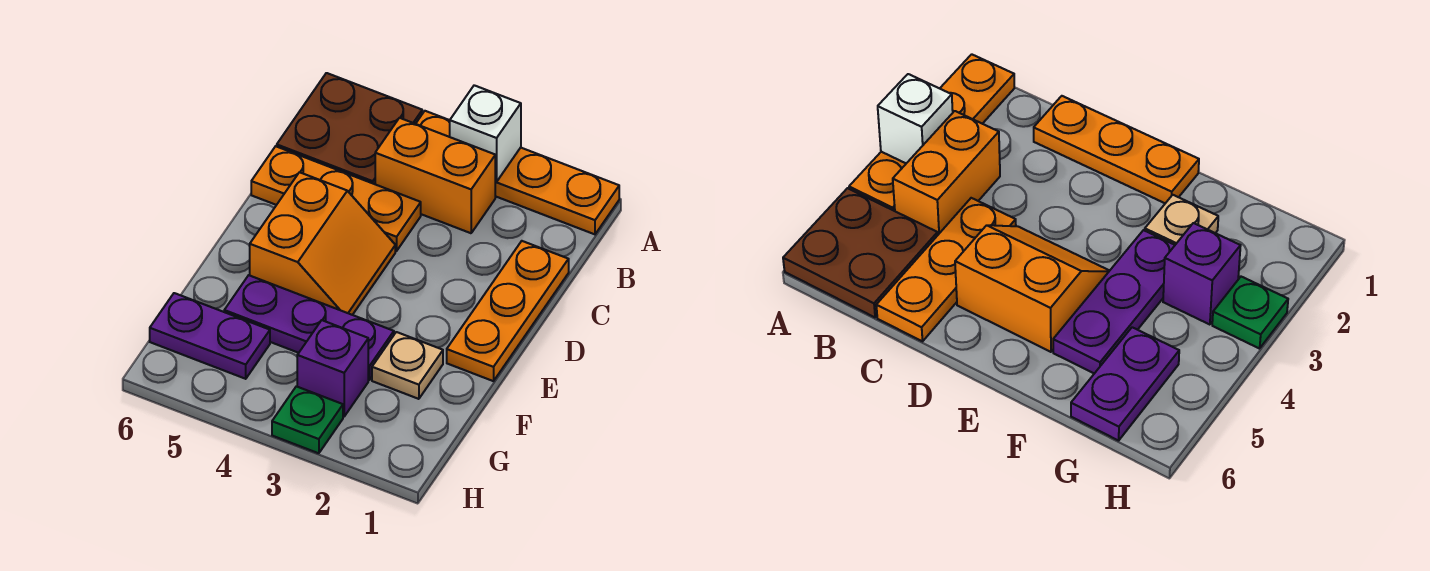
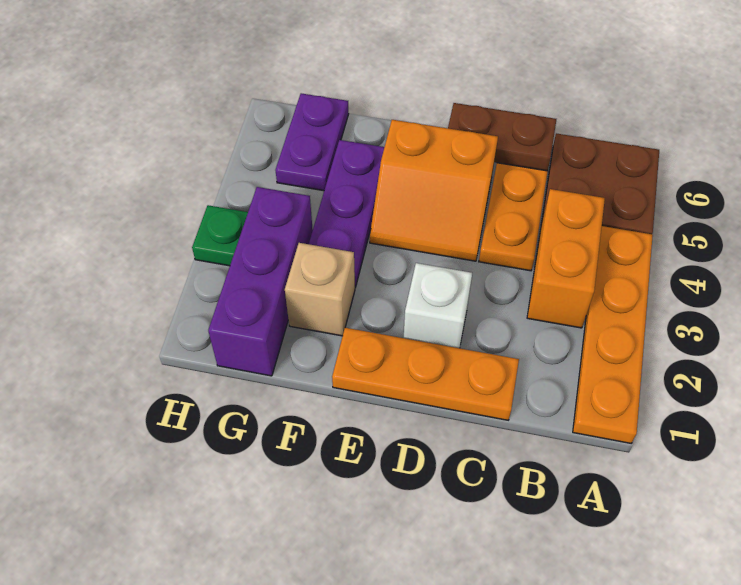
white brick A3 level 2 -> white brick D2 level 1
none -> brown plate C6:D6 level 2
tan plate F2 level 1 -> tan brick F2 level 1
purple brick G3 level 1 -> purple brick G1:G3 level 1

